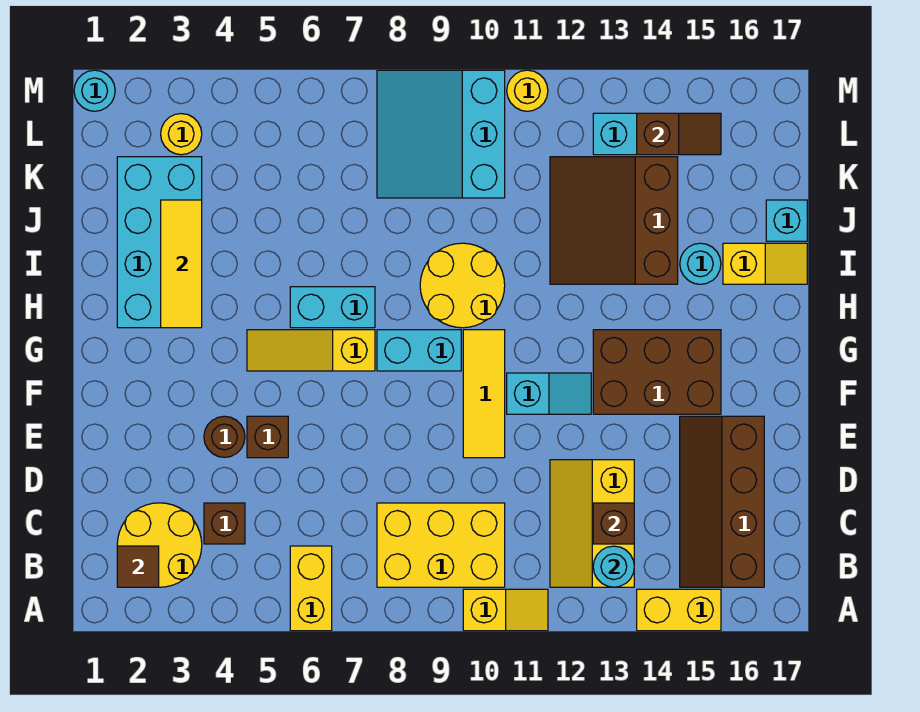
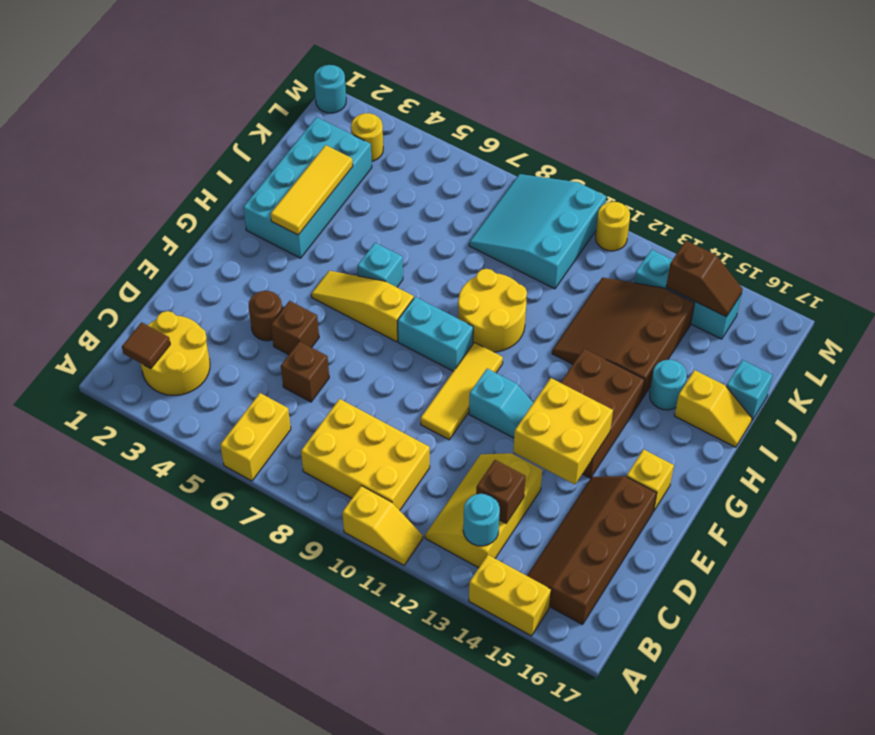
brown brick C4 level 1 -> brown brick D6 level 1
none -> yellow brick E13:F14 level 2
brown brick F13:G15 level 1 -> brown brick F13:H14 level 1
none -> yellow brick F16 level 1
cyan brick H6:H7 level 1 -> cyan brick H6 level 1

